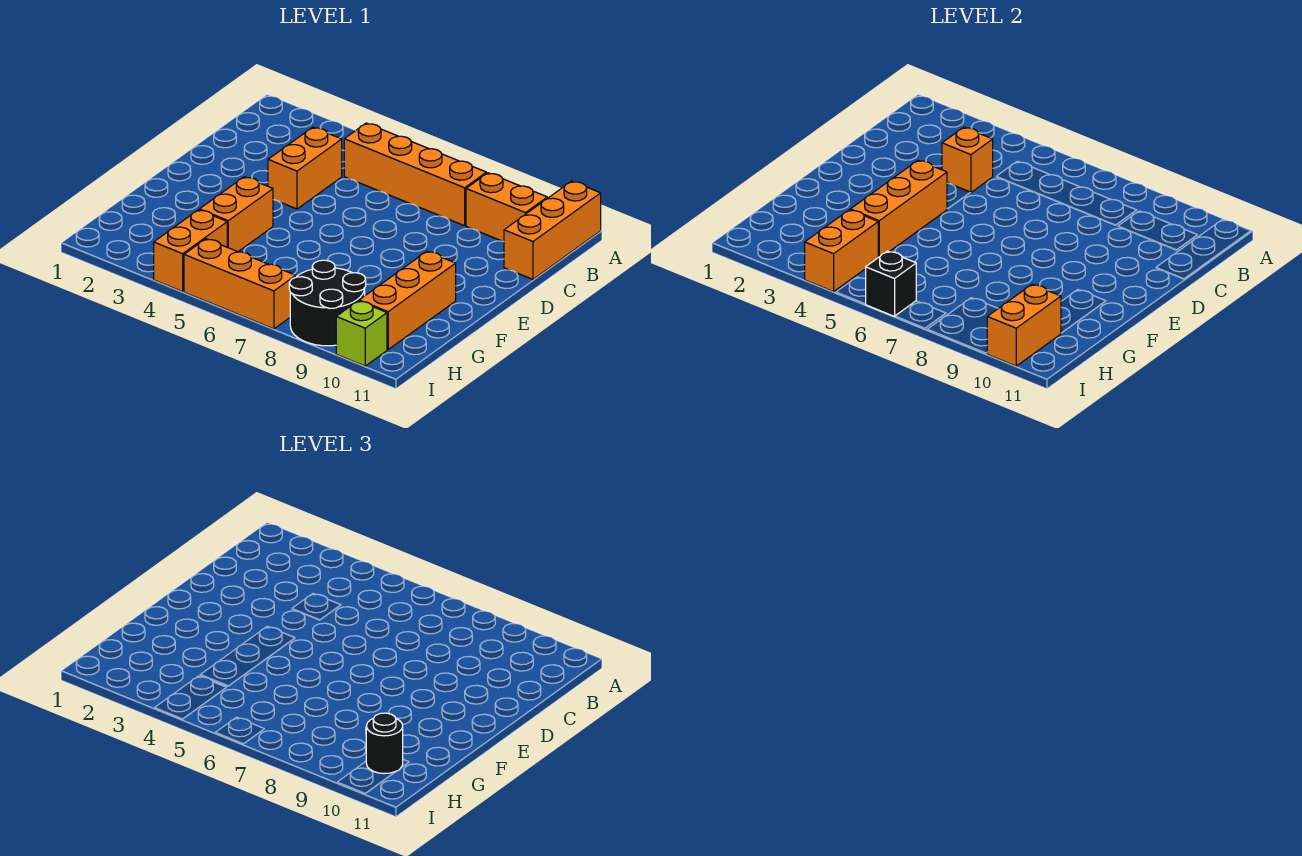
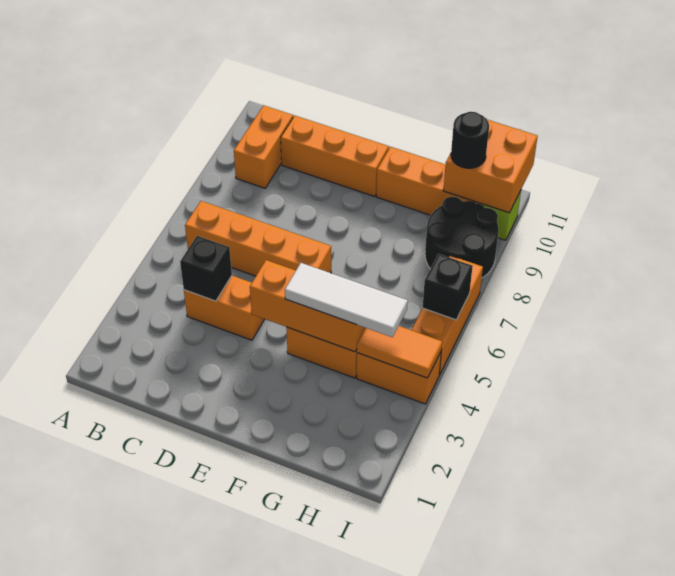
orange brick A11:C11 level 1 -> orange brick C10:E10 level 1
orange brick B5:B8 level 1 -> orange brick B6:E6 level 1
orange brick C4 level 2 -> black brick C4 level 2
none -> white tile F4:H4 level 3
orange brick H4:I4 level 2 -> orange tile H4:I4 level 2
orange brick H10:I10 level 2 -> orange brick H10:I11 level 2

